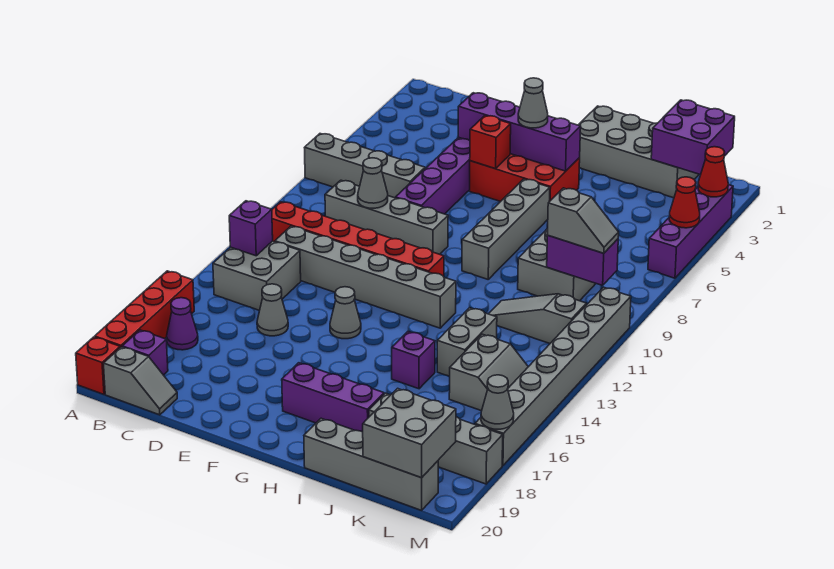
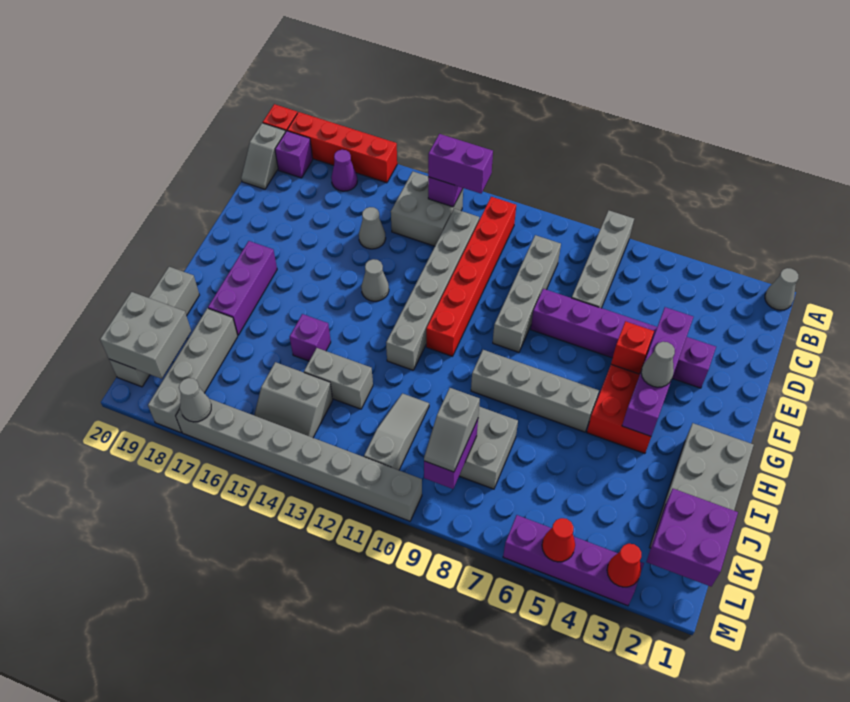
none -> purple brick B12:B13 level 3
grey cone D9 level 2 -> grey cone A1 level 1

